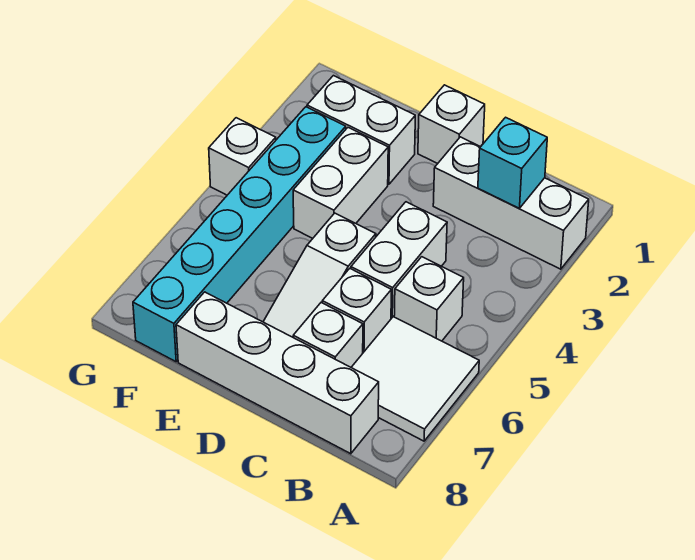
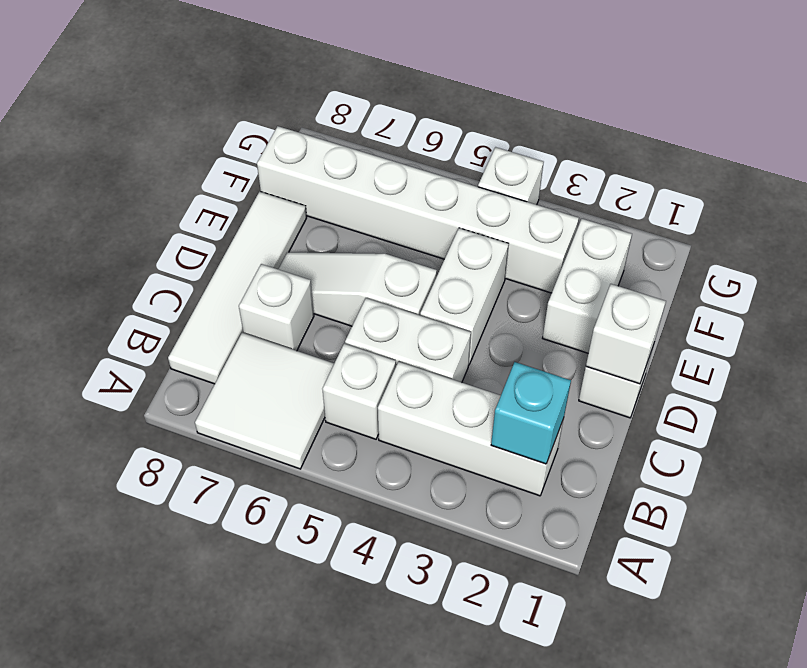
white brick A2:C2 level 1 -> white brick B2:B4 level 1
white brick B8:E8 level 1 -> white tile B8:E8 level 1
white brick C6 level 1 -> white brick D1 level 2
white brick E3:E4 level 1 -> white brick D4:E4 level 1
cyan brick F3:F8 level 1 -> white brick F3:F8 level 1

